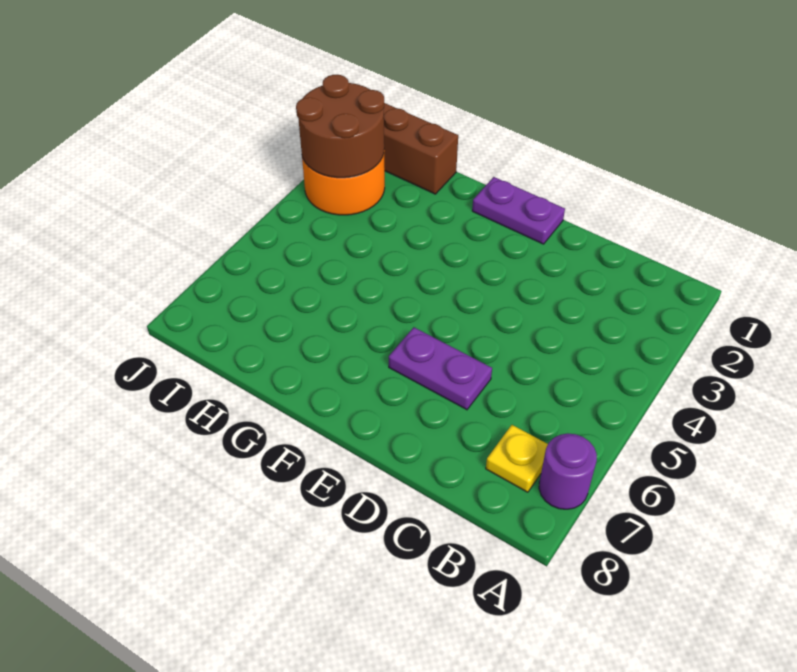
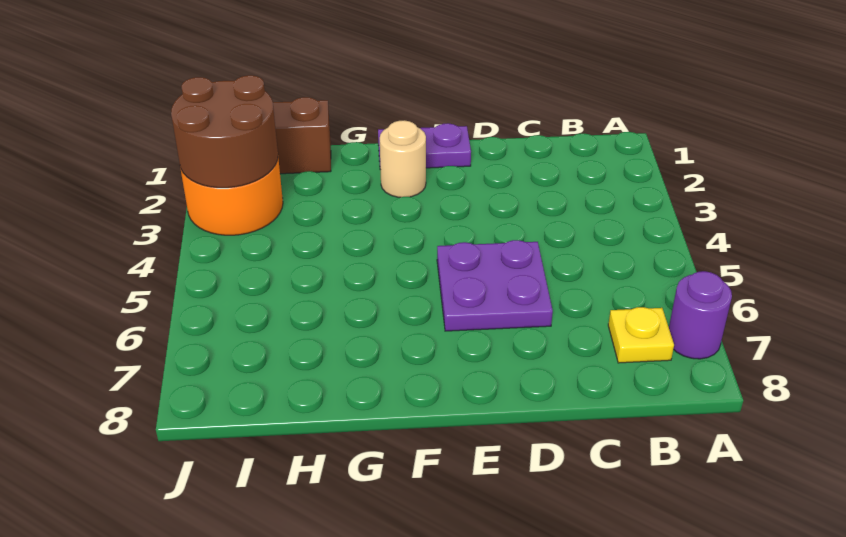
purple plate D6:E6 level 1 -> purple plate D5:E6 level 1
none -> tan round brick F2 level 1

